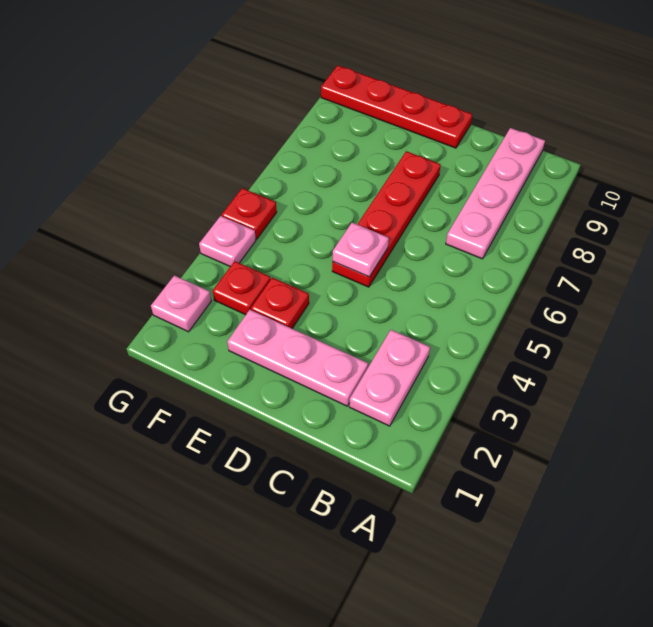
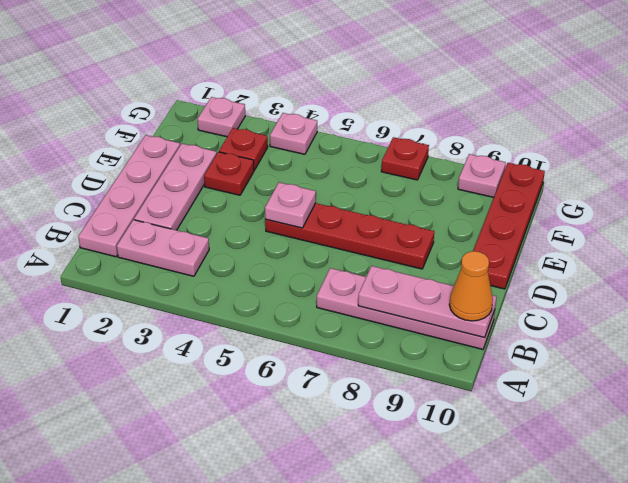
none -> pink plate B1:E1 level 1
none -> pink plate B8:B10 level 2
none -> orange cone B10 level 3
red plate G5 level 1 -> red plate G7 level 1
none -> pink plate G9 level 1

